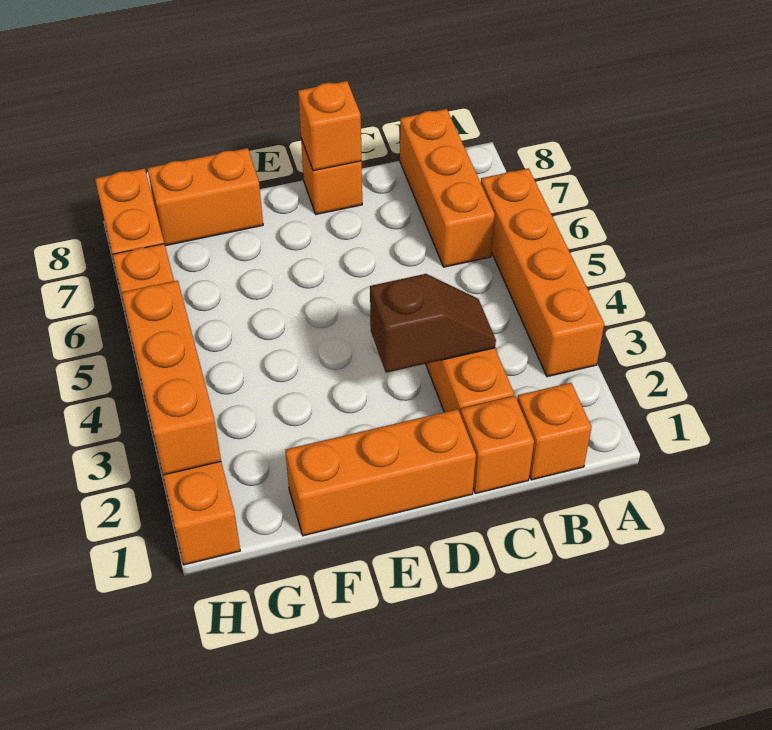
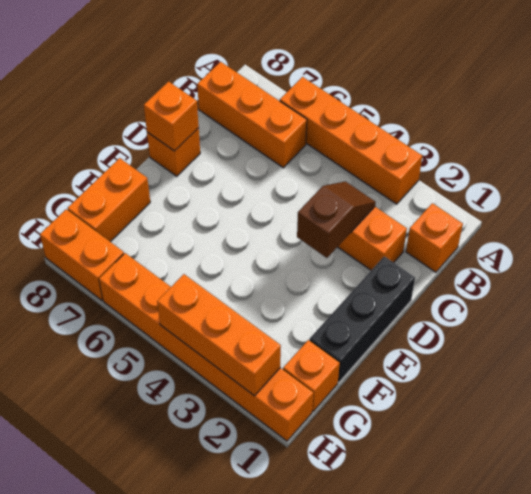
orange brick C1 level 1 -> orange brick G1 level 1
orange brick D1:F1 level 1 -> black brick D1:F1 level 1

